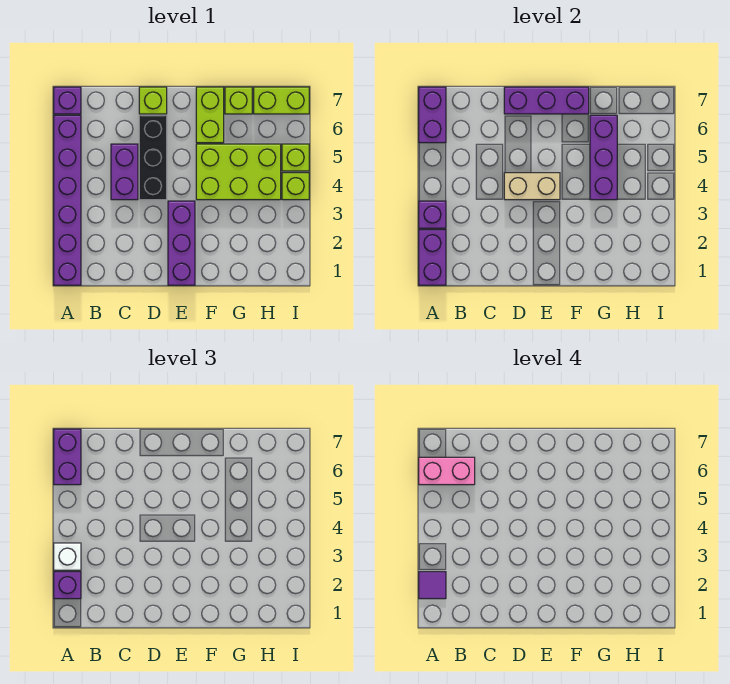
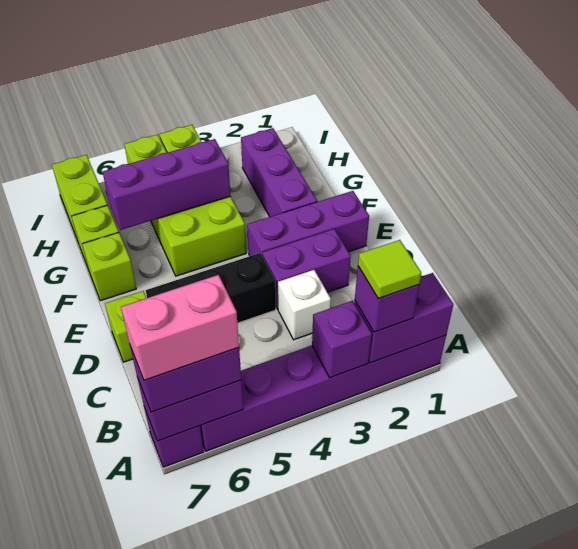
purple tile A2 level 4 -> lime tile A2 level 4
white brick A3 level 3 -> white brick C3 level 1
pink brick A6:B6 level 4 -> pink brick A6:A7 level 4
purple brick C4:C5 level 1 -> purple brick D2:D3 level 1
tan brick D4:E4 level 2 -> none
purple brick D7:F7 level 2 -> purple brick F2:H2 level 1
lime brick F6:F7 level 1 -> lime brick F7 level 1

